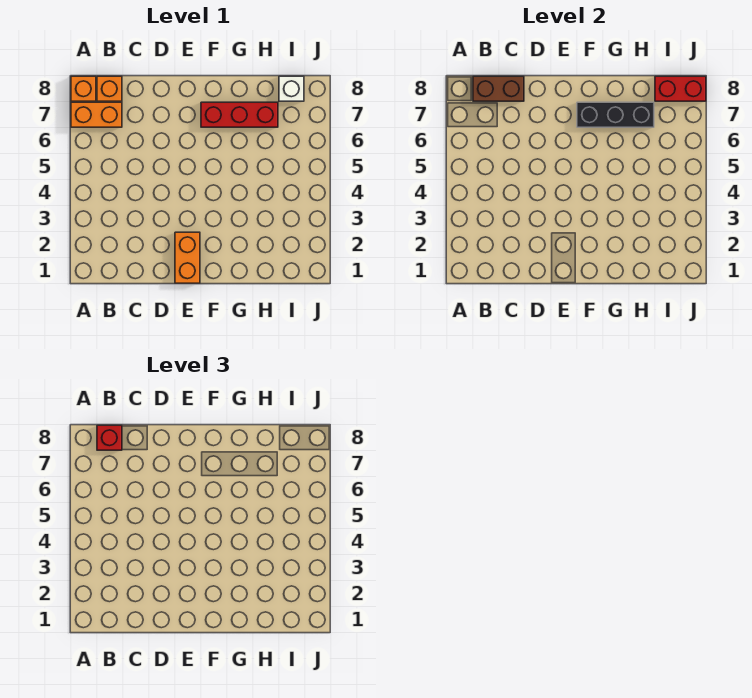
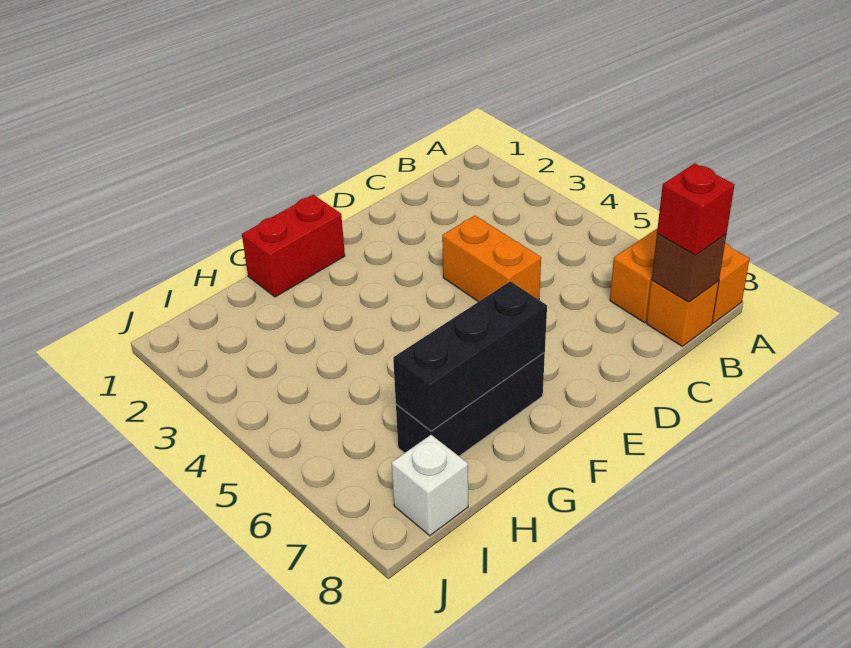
brown brick B8:C8 level 2 -> brown brick B8 level 2
orange brick E1:E2 level 1 -> orange brick D4:D5 level 1
red brick F7:H7 level 1 -> black brick F7:H7 level 1
red brick I8:J8 level 2 -> red brick F1:G1 level 1

